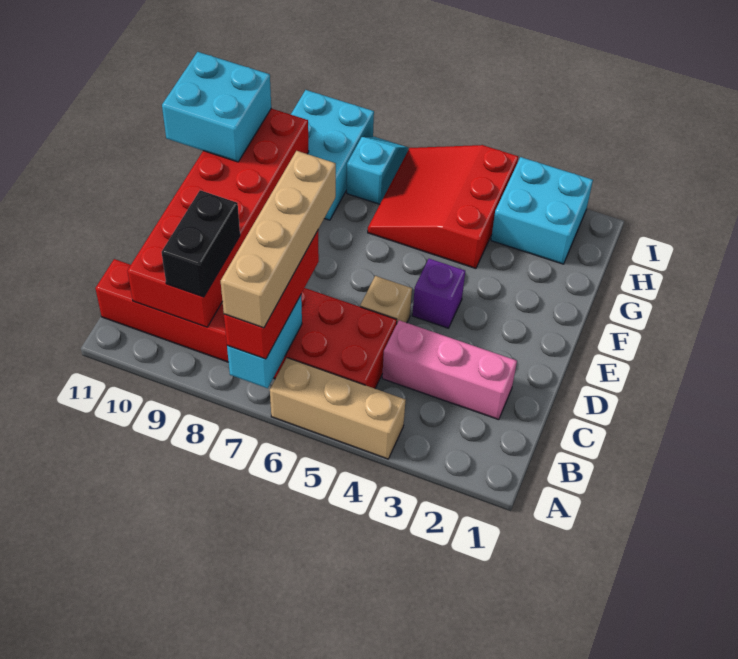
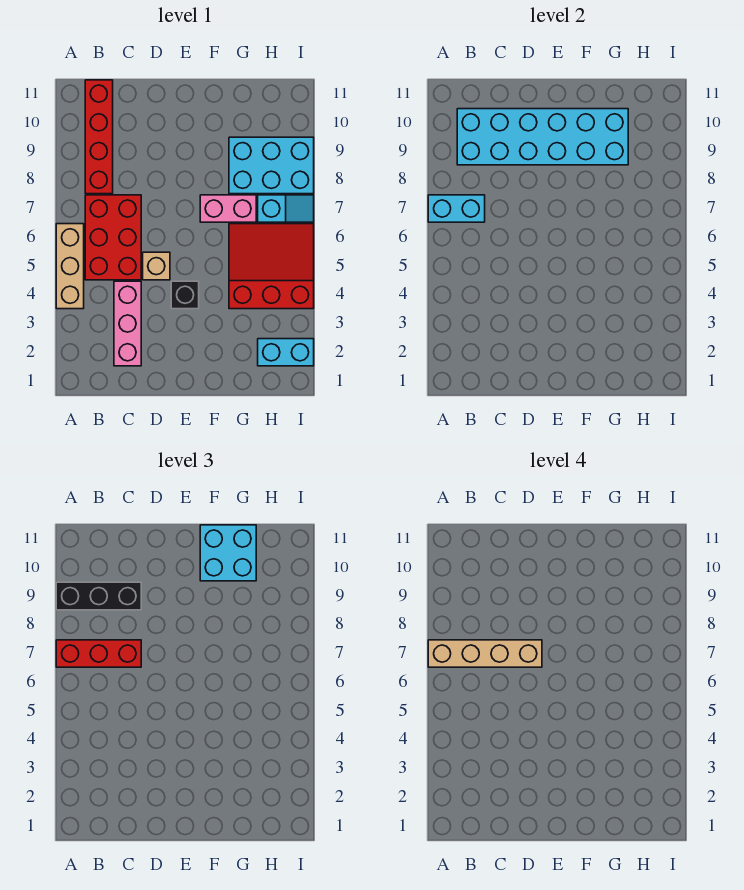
red brick B9:G10 level 2 -> cyan brick B9:G10 level 2
black brick B9:C9 level 3 -> black brick A9:C9 level 3
purple brick E4 level 1 -> black brick E4 level 1
none -> pink brick F7:G7 level 1
cyan brick H2:I3 level 1 -> cyan brick H2:I2 level 1

